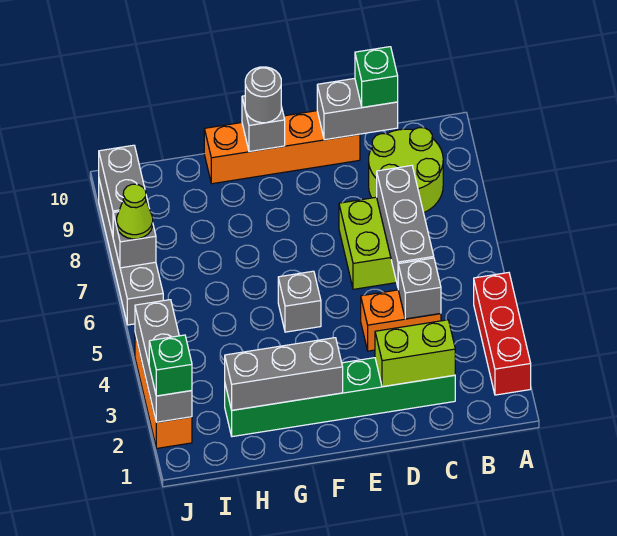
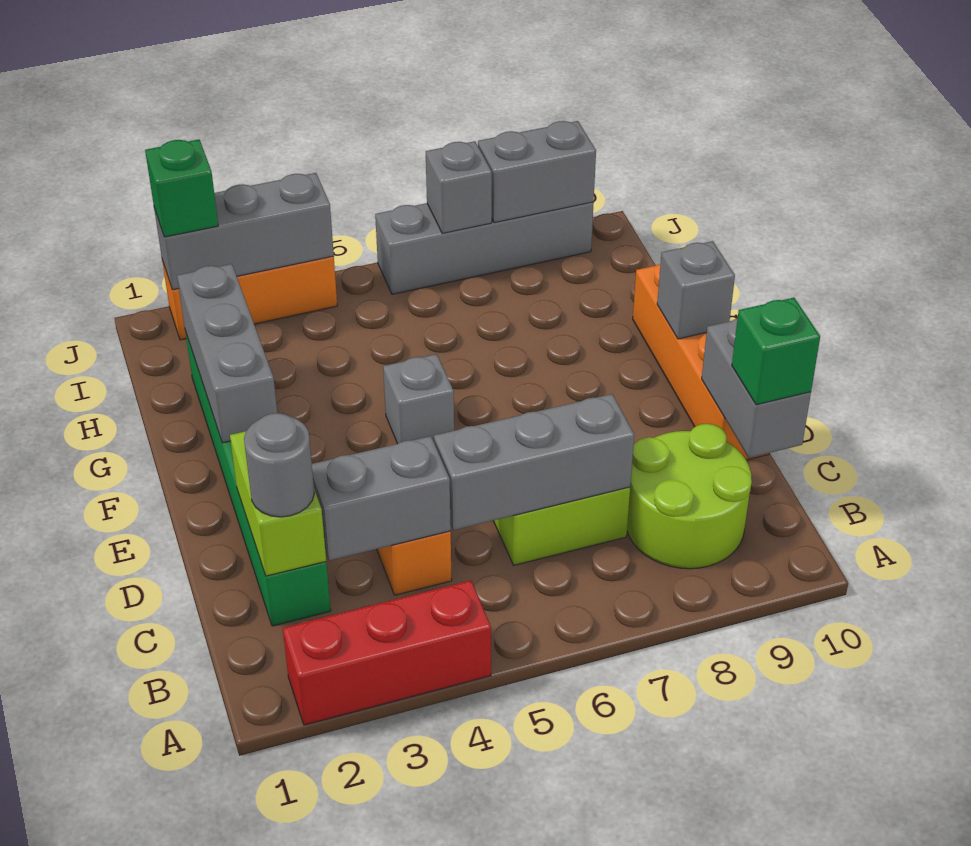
grey brick C4 level 2 -> grey brick C3:C4 level 2
grey round brick F10 level 3 -> grey round brick C2 level 3
lime cone J7 level 3 -> none

